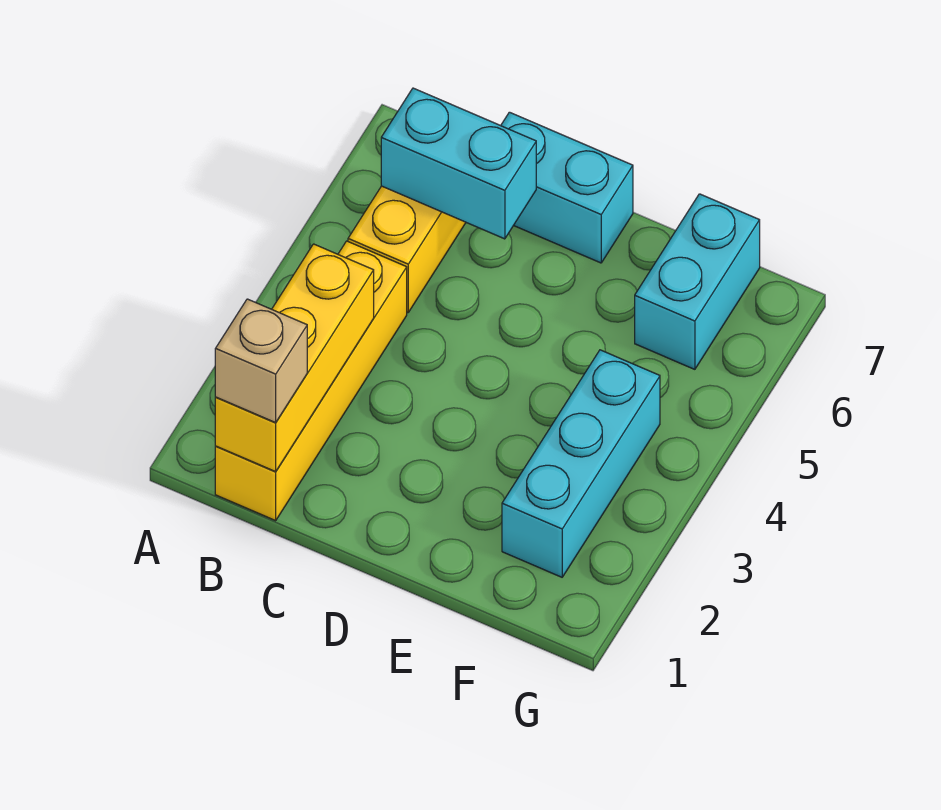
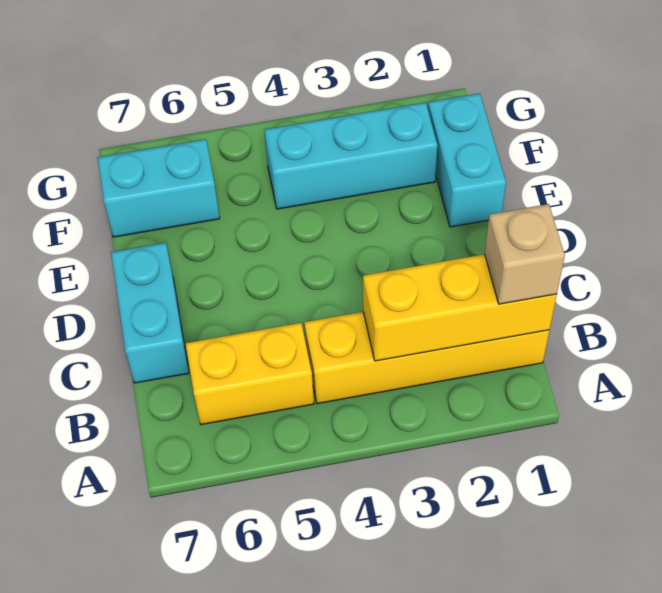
cyan brick B6:C6 level 2 -> cyan brick E1:F1 level 1

